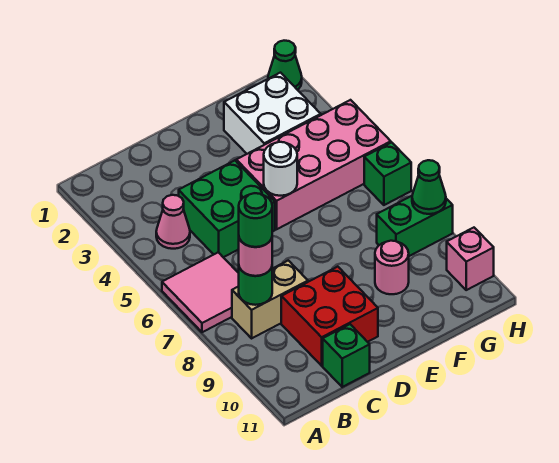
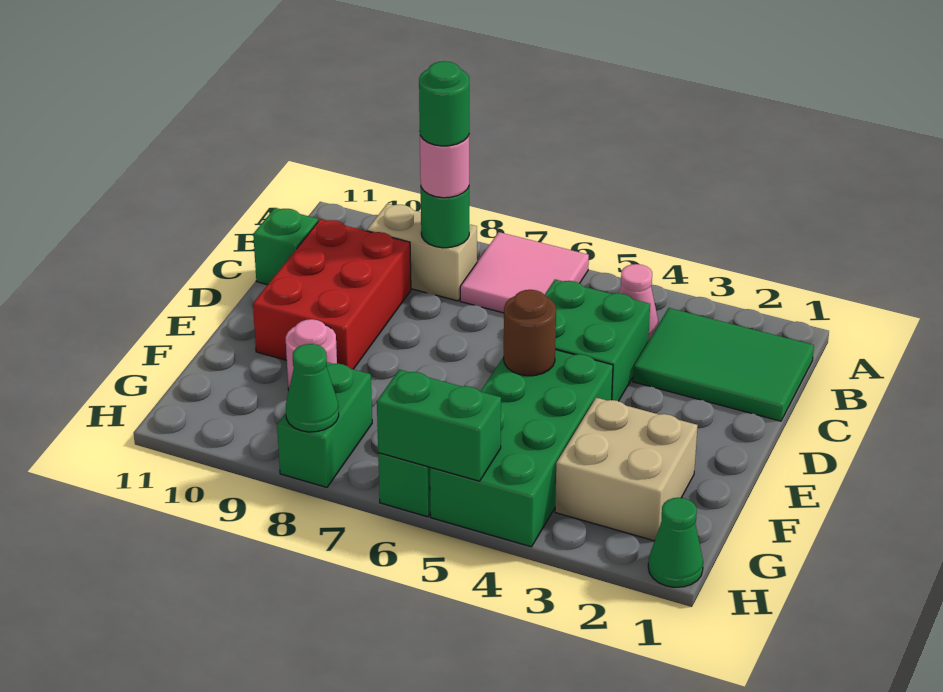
none -> green tile B1:C3 level 1
tan brick B8:C8 level 1 -> tan brick B8:B9 level 1
red brick C9:D10 level 1 -> red brick C9:E10 level 1
pink brick E4:H5 level 1 -> green brick E4:H5 level 1
white round brick E5 level 2 -> brown round brick E5 level 2
white brick F2:G3 level 1 -> tan brick F2:G3 level 1
none -> green brick H5:H6 level 2
pink brick H10 level 1 -> none

